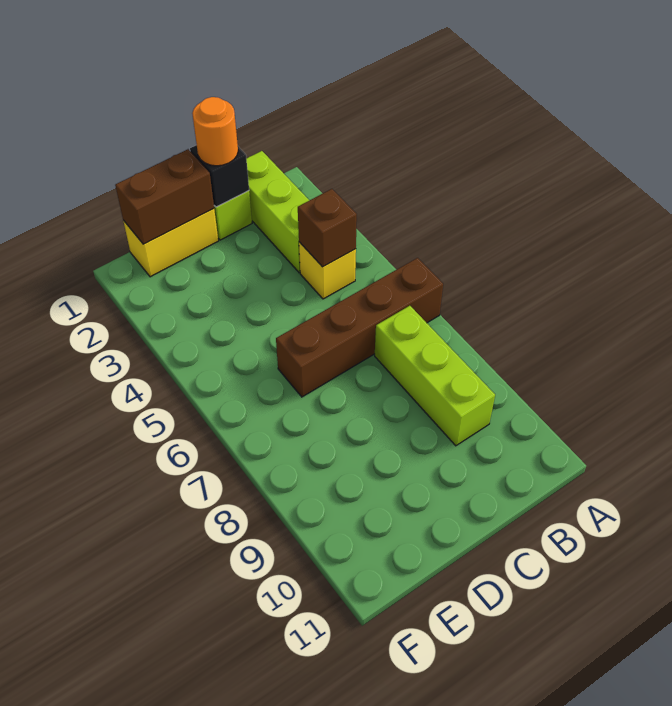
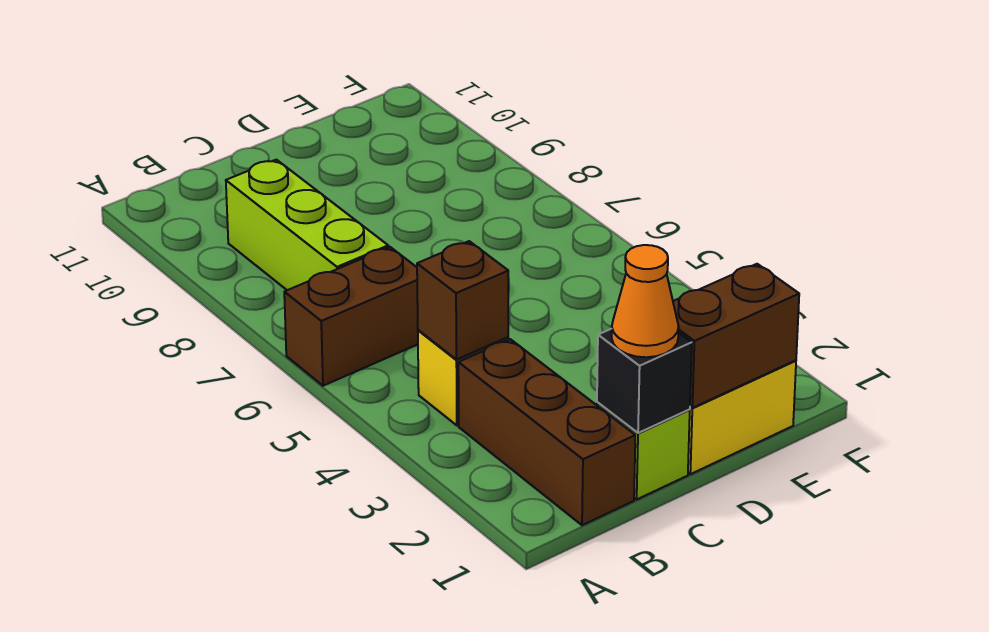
brown brick A6:D6 level 1 -> brown brick A6:B6 level 1
lime brick B1:B3 level 1 -> brown brick B1:B3 level 1
orange round brick C1 level 3 -> orange cone C1 level 3

